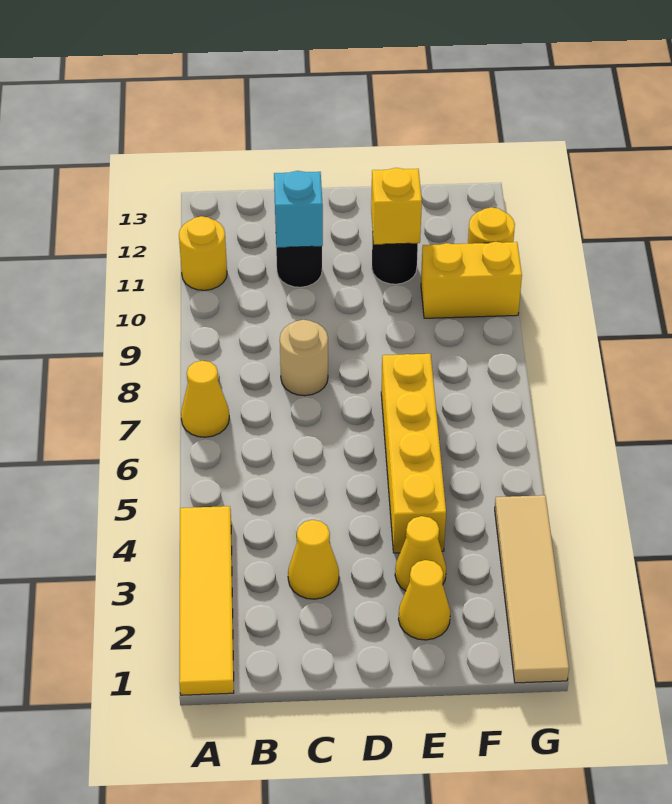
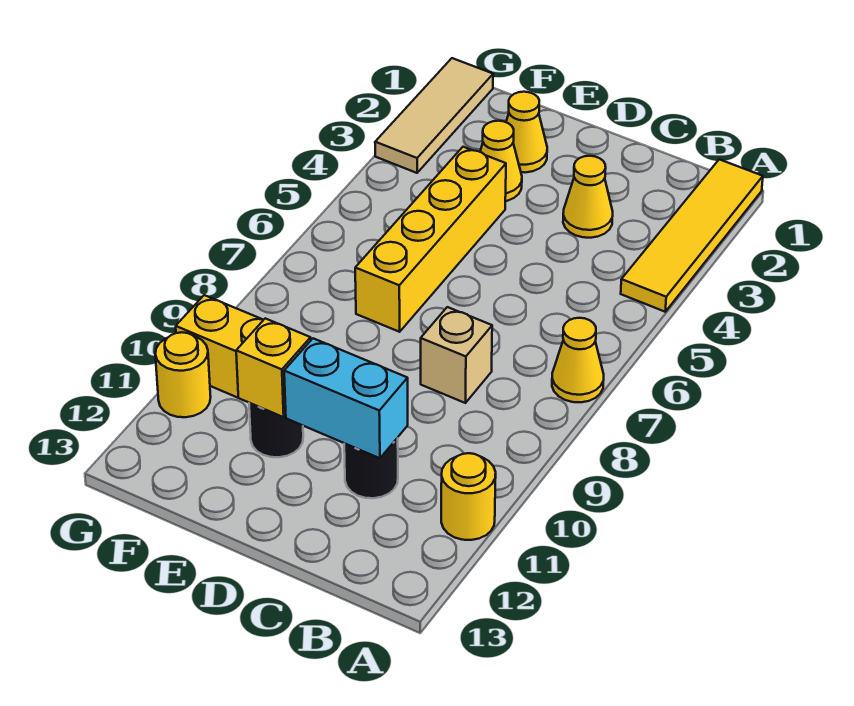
tan round brick C8 level 1 -> tan brick C8 level 1
cyan brick C11 level 2 -> cyan brick C11:D11 level 2
tan tile G1:G4 level 1 -> tan tile G1:G3 level 1

